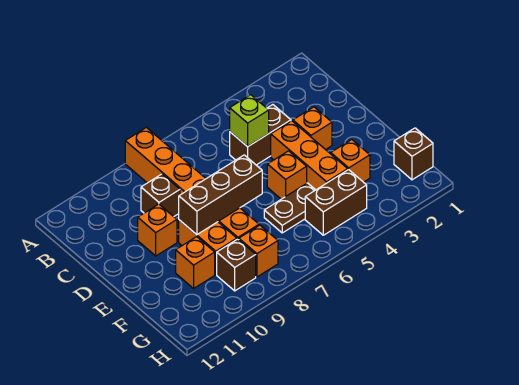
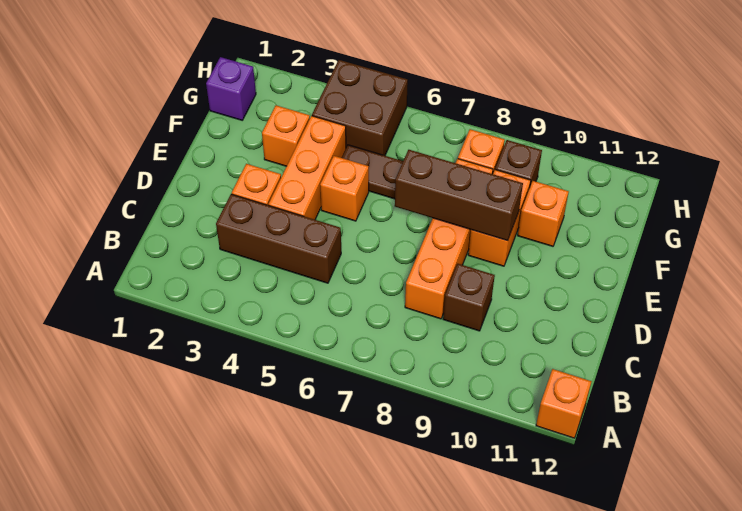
orange brick A8:F8 level 1 -> orange brick C8:F8 level 1
brown brick C4:C5 level 1 -> brown brick C3:C5 level 1
lime brick C5 level 2 -> none
orange brick D10 level 1 -> orange brick A12 level 1
brown brick G1 level 1 -> purple brick G1 level 1
brown brick G4:G5 level 1 -> brown brick G4:H5 level 1

